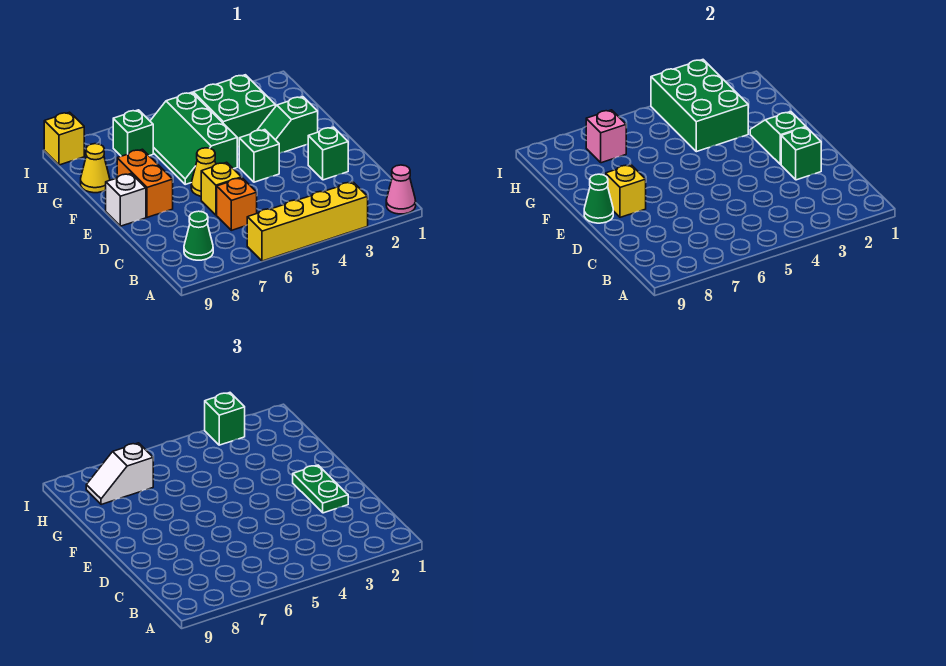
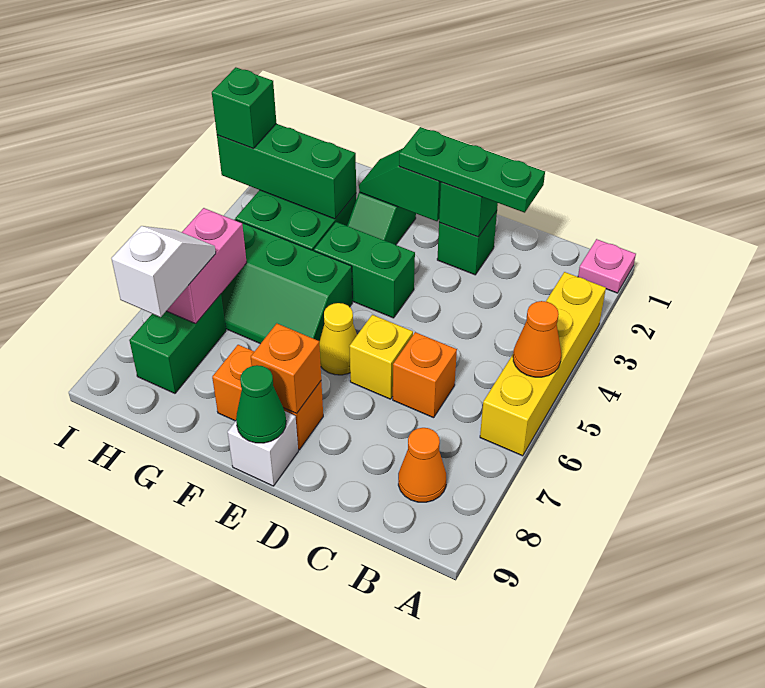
pink cone A1 level 1 -> pink plate A1 level 1
none -> orange cone A5 level 2
green cone B8 level 1 -> orange cone B8 level 1
green plate D2:E2 level 3 -> green plate C2:E2 level 3
green brick E4 level 1 -> green brick E4:F4 level 1
yellow brick E8 level 2 -> orange brick E8 level 2
green brick G3:I4 level 2 -> green brick G3:I3 level 2
yellow cone G9 level 1 -> none
green brick H7 level 1 -> green brick H7:H8 level 1
pink brick H7 level 2 -> pink brick H6:H7 level 2
white slope H7:H8 level 3 top 7 -> white slope H7:H8 level 3 top 8
yellow brick I9 level 1 -> none

